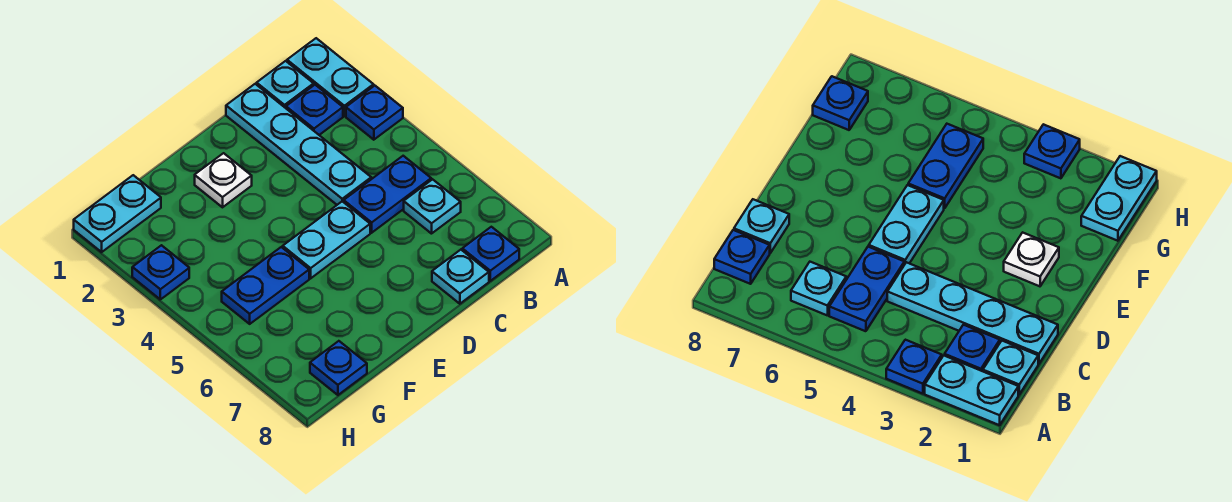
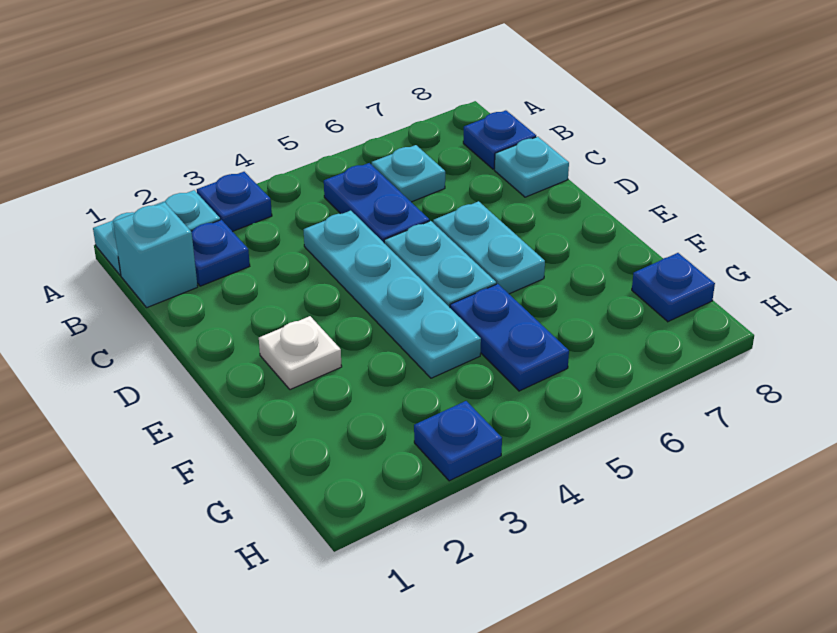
cyan plate B1 level 1 -> cyan brick B1 level 1
cyan plate C1:C4 level 1 -> cyan plate C4:F4 level 1
cyan plate G1:H1 level 1 -> cyan plate D6:E6 level 1

